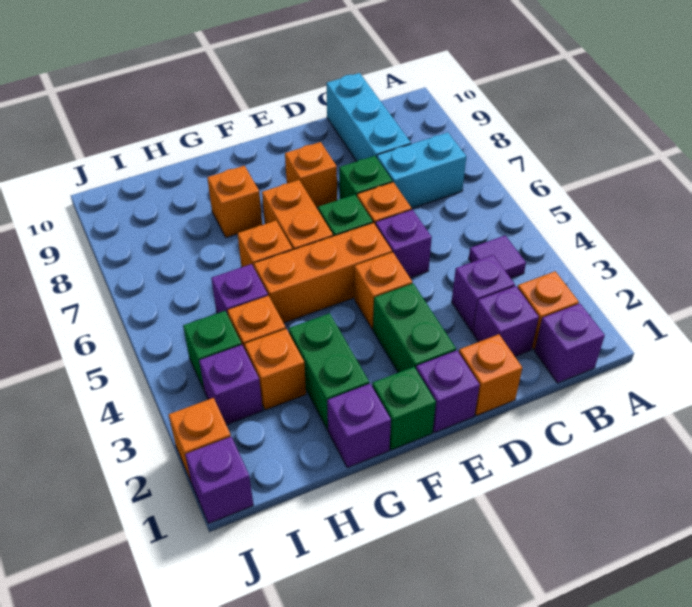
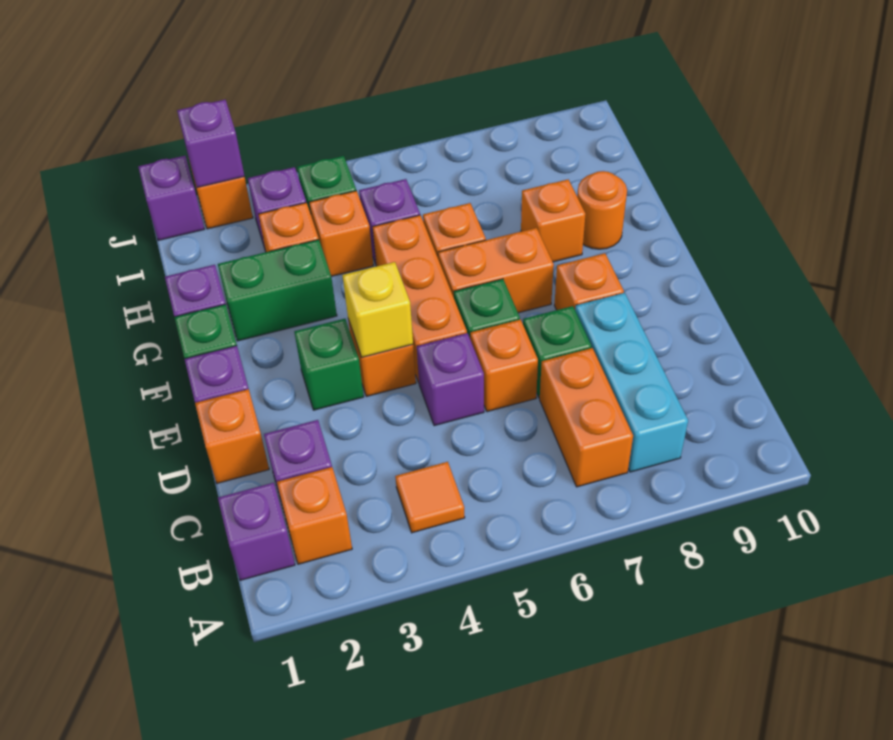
purple tile B4 level 1 -> orange tile B4 level 1
cyan brick B7:C7 level 1 -> orange brick B7:C7 level 1
purple brick C3 level 1 -> purple brick J2 level 2
cyan brick C8:C10 level 1 -> cyan brick B8:D8 level 1
green brick E2:E3 level 1 -> green brick E3 level 1
none -> yellow brick E4 level 2
none -> orange round brick G9 level 1

